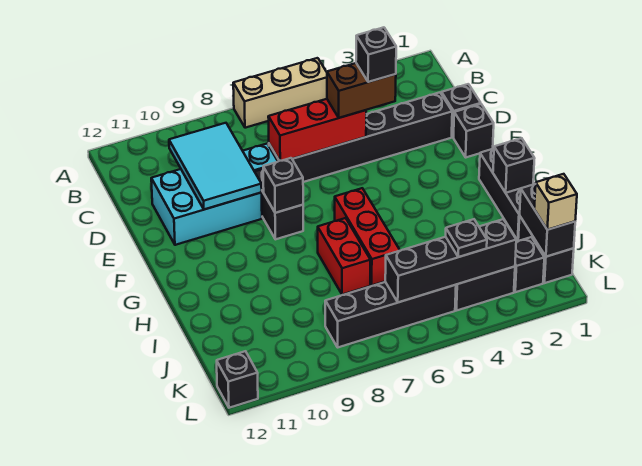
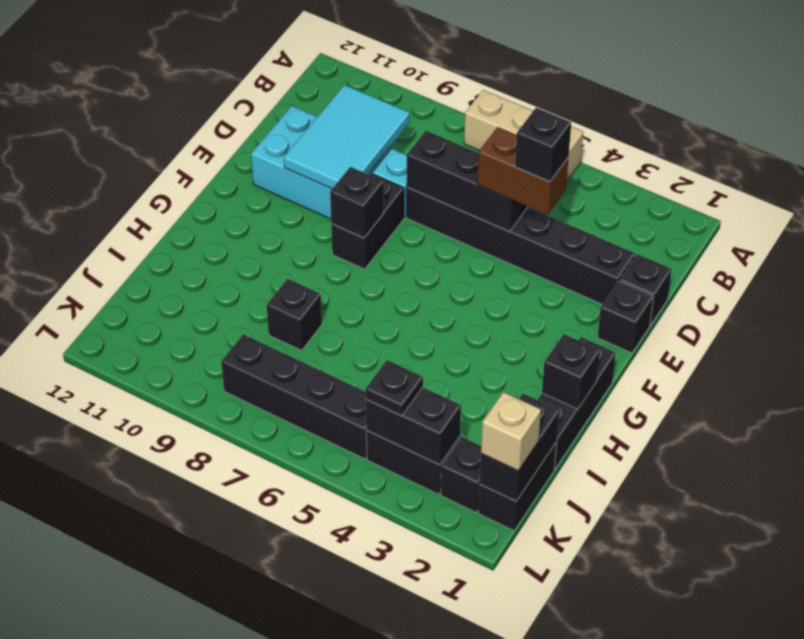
red brick D5:D7 level 2 -> black brick D5:D7 level 2
red brick G6:I6 level 1 -> none
red brick H7:I7 level 1 -> none
black brick K3:K6 level 2 -> black brick K3:K4 level 2
black brick L12 level 1 -> black brick I8 level 1

